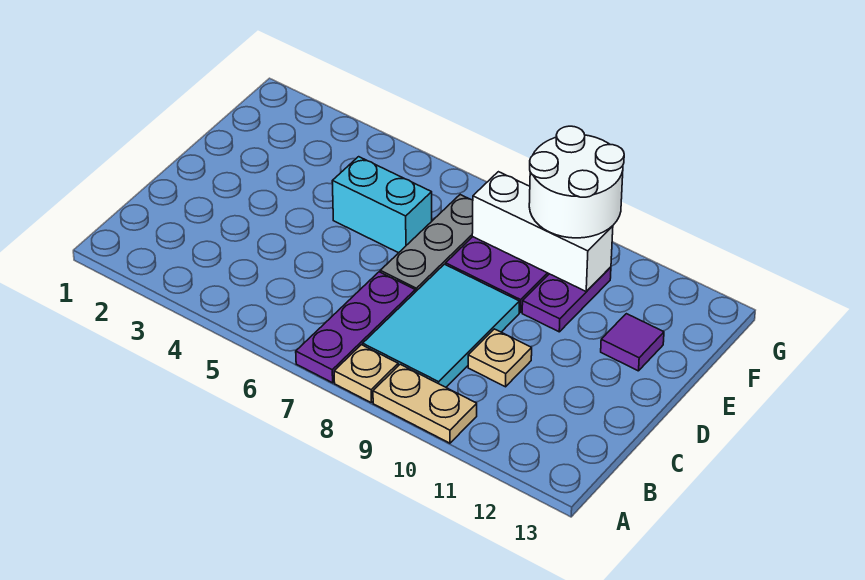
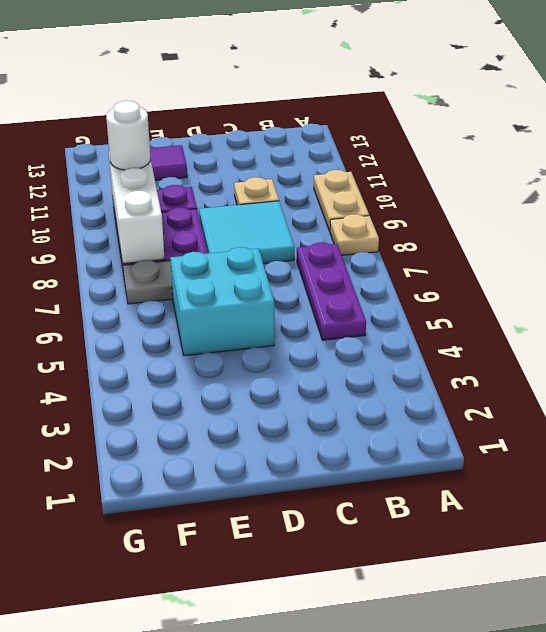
purple plate A7:C7 level 1 -> purple plate B5:B7 level 1
cyan tile B8:D9 level 1 -> cyan tile C8:D9 level 1
cyan brick E5:E6 level 1 -> cyan brick D5:E6 level 1
white round brick F9:G10 level 3 -> white round brick F10 level 3

